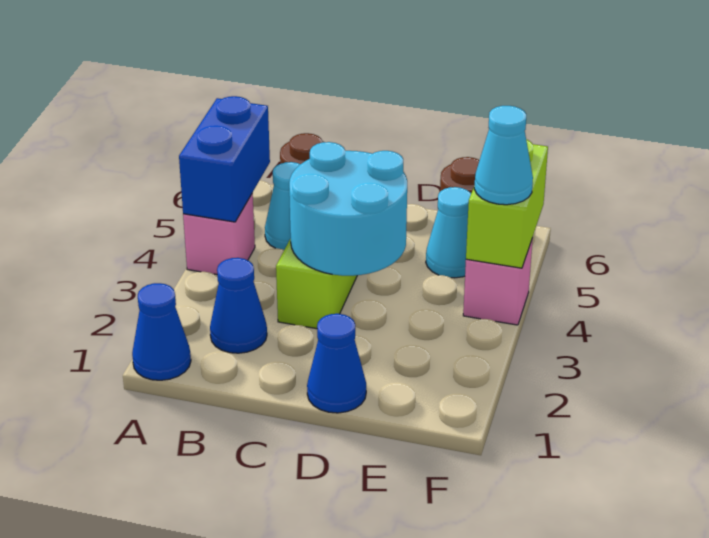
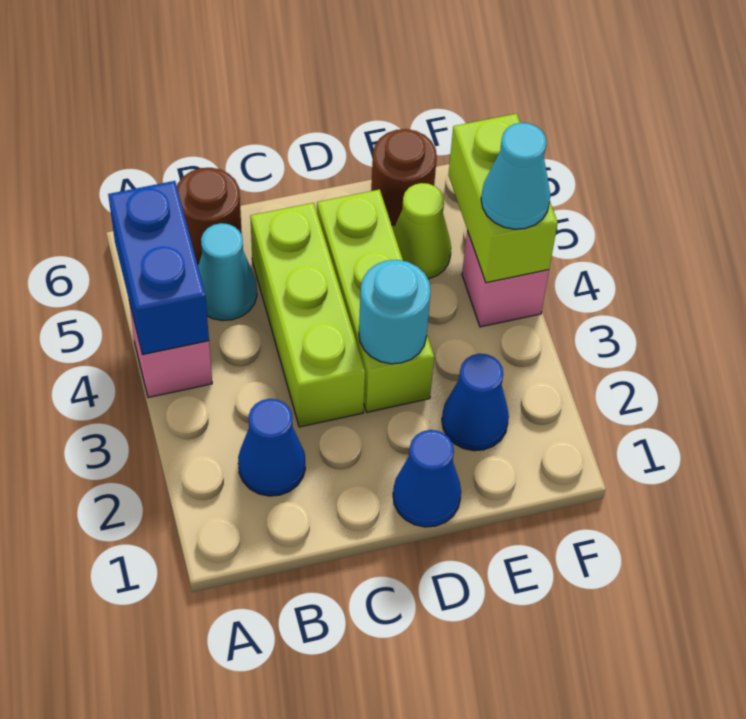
blue cone A1 level 1 -> blue cone E2 level 1
cyan round brick C3:D4 level 2 -> cyan round brick D3 level 2
none -> lime brick D3:D5 level 1
cyan cone E5 level 1 -> lime cone E5 level 1

